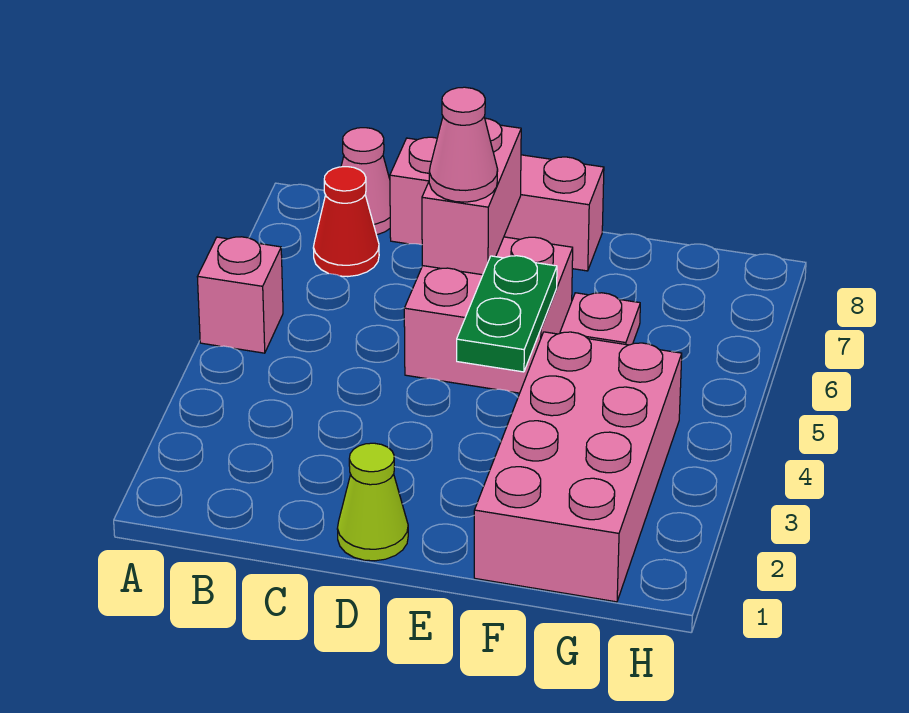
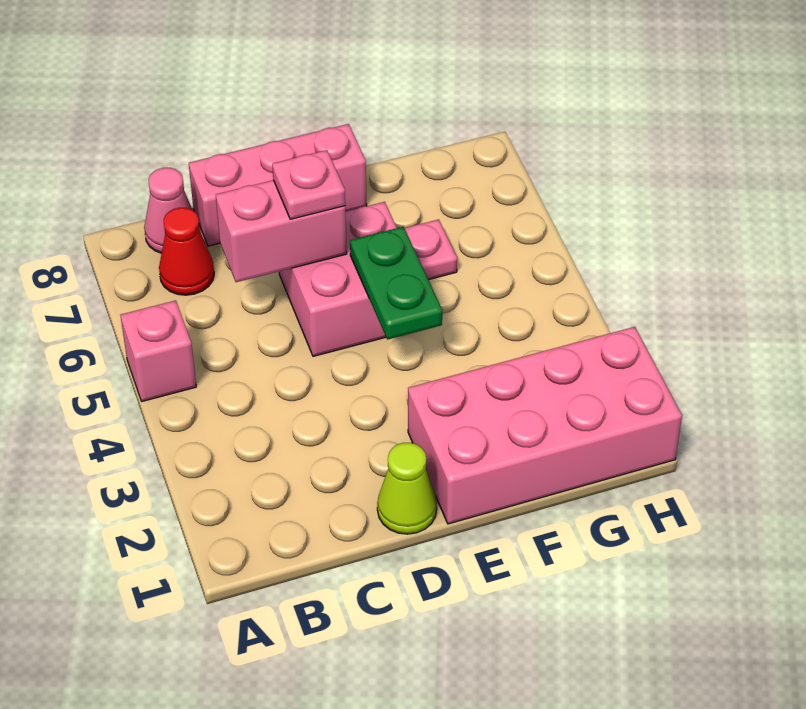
pink brick D6:D7 level 2 -> pink brick C6:D6 level 2
pink cone D6 level 3 -> pink plate D6 level 3
pink brick F1:G4 level 1 -> pink brick E1:H2 level 1

